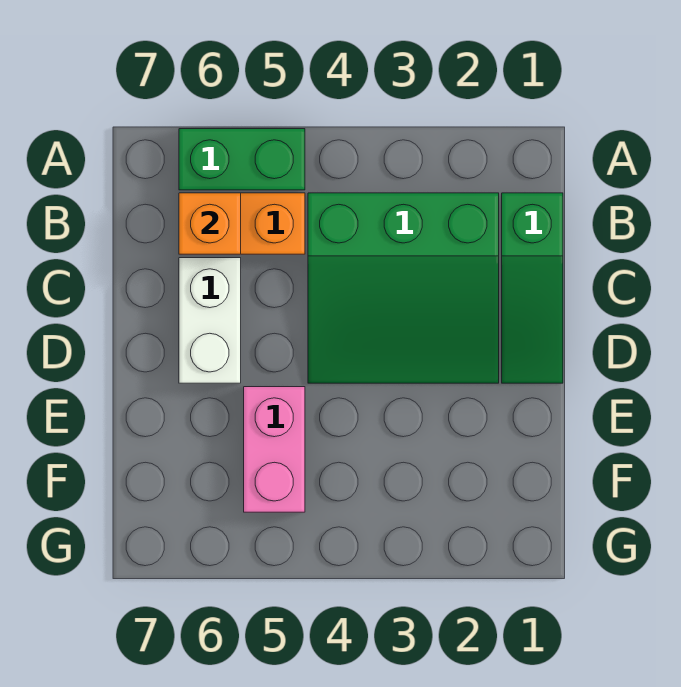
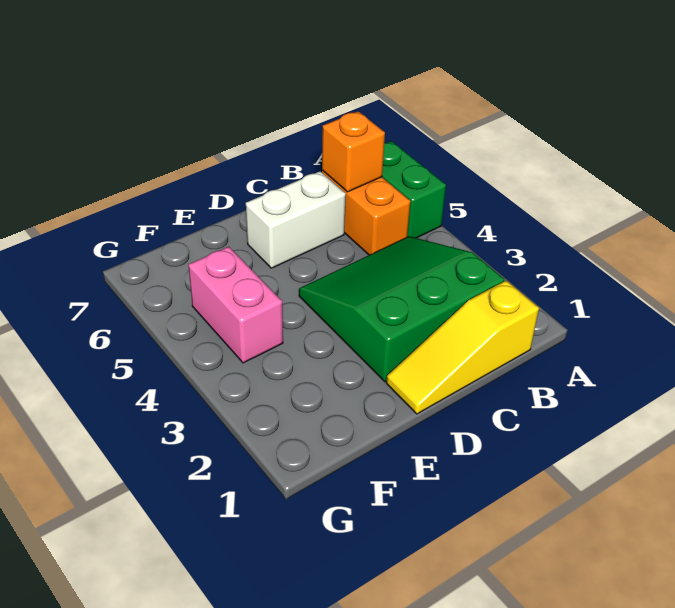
green slope B1:D1 level 1 top B -> yellow slope B1:D1 level 1 top B
green slope B2:D4 level 1 top B -> green slope B2:D4 level 1 top 2
pink brick E5:F5 level 1 -> pink brick F4:F5 level 1

